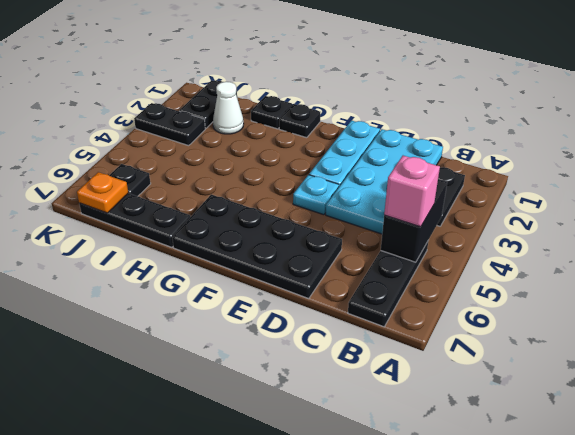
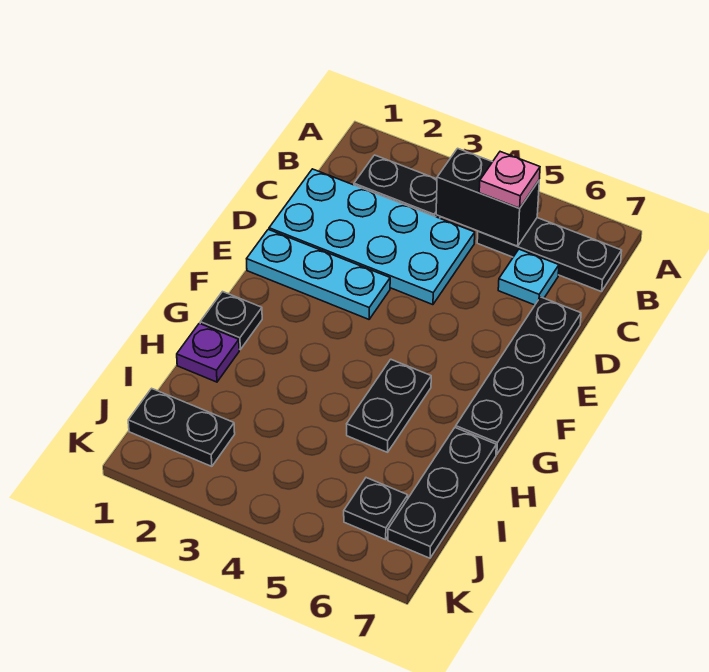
pink brick B5 level 3 -> pink plate B5 level 3
black plate D6:G7 level 1 -> black plate D7:G7 level 1
cyan plate E4 level 1 -> cyan plate C6 level 1
black plate H1 level 1 -> purple plate H1 level 1
white cone I2 level 1 -> none
black plate J3:K3 level 1 -> black plate G5:H5 level 1
orange plate J7 level 2 -> none

